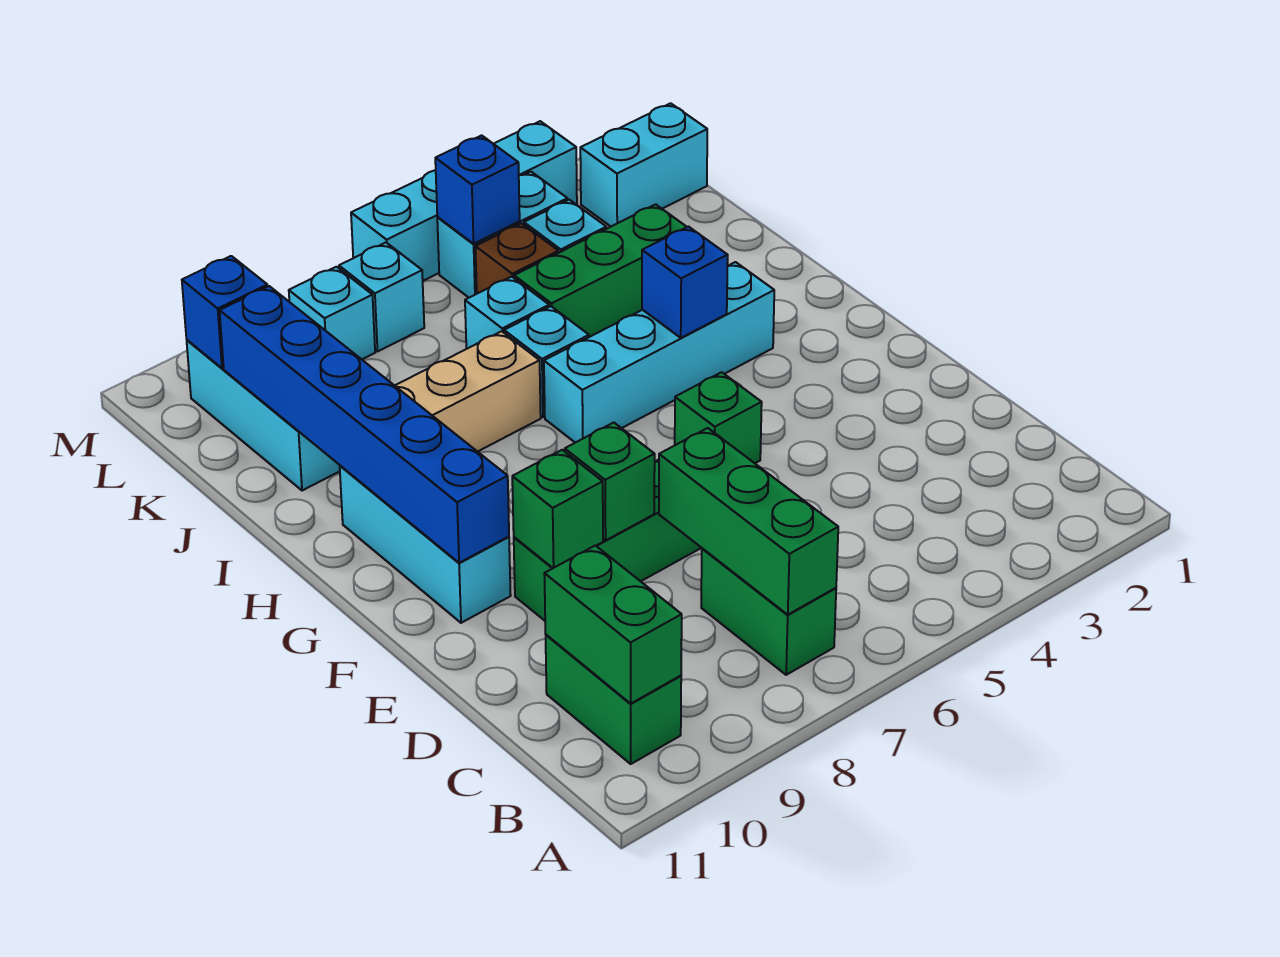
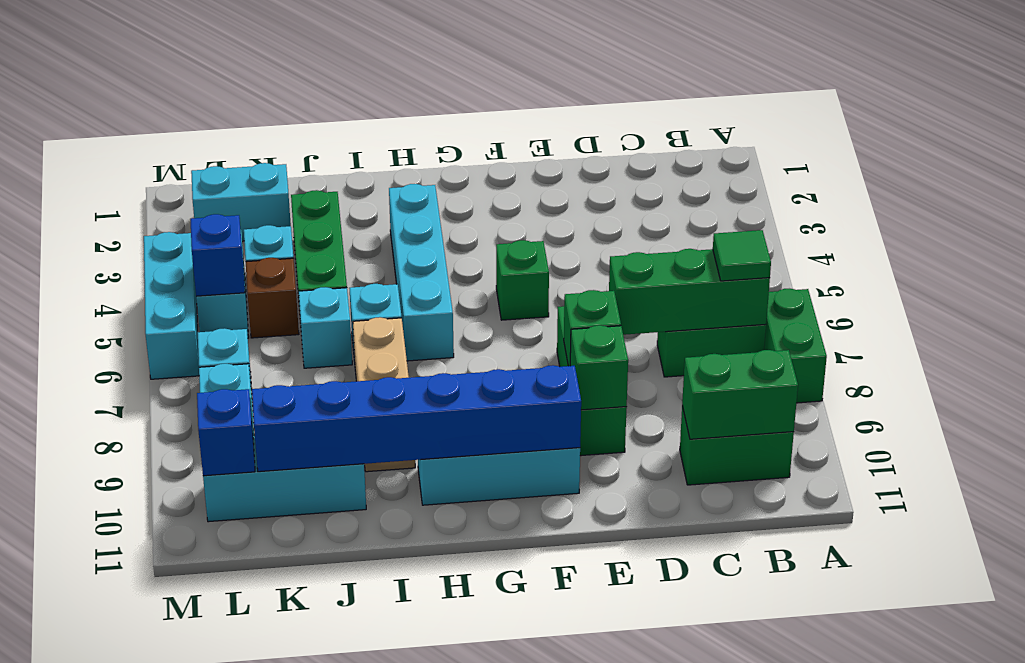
none -> green brick A7:A8 level 1
none -> green tile B7 level 3
blue brick H4 level 2 -> none
cyan brick L1:L2 level 1 -> cyan brick K2:L2 level 1
cyan brick M3:M6 level 1 -> cyan brick M4:M6 level 1

